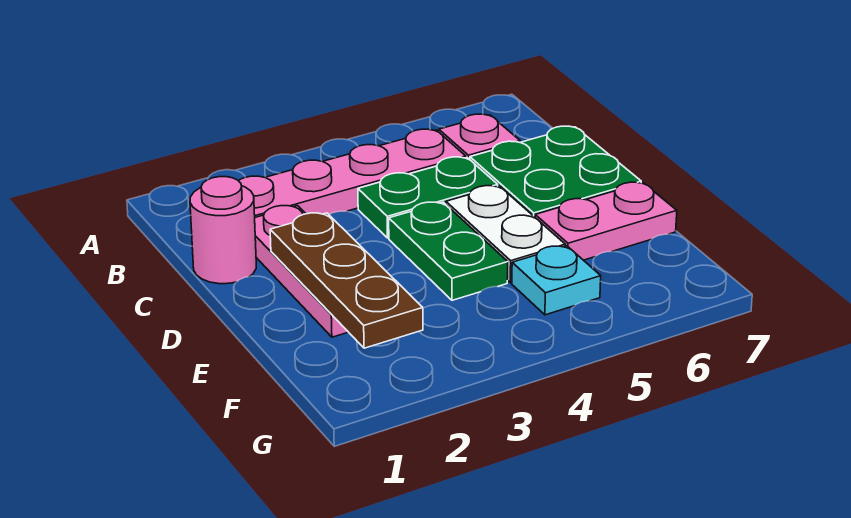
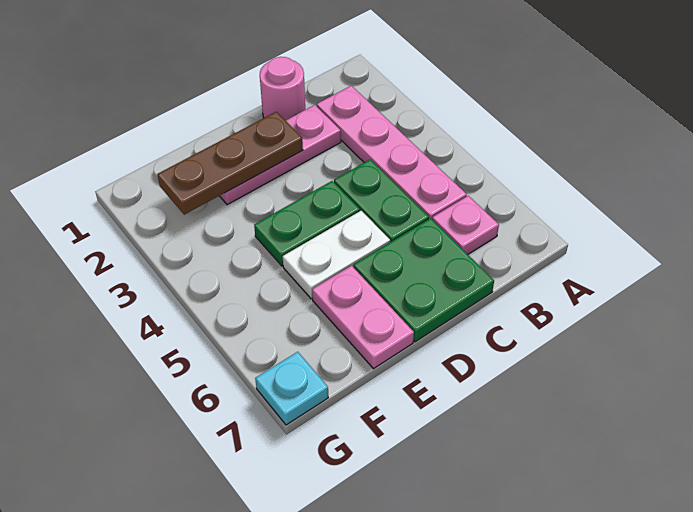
cyan plate F5 level 1 -> cyan plate G7 level 1

